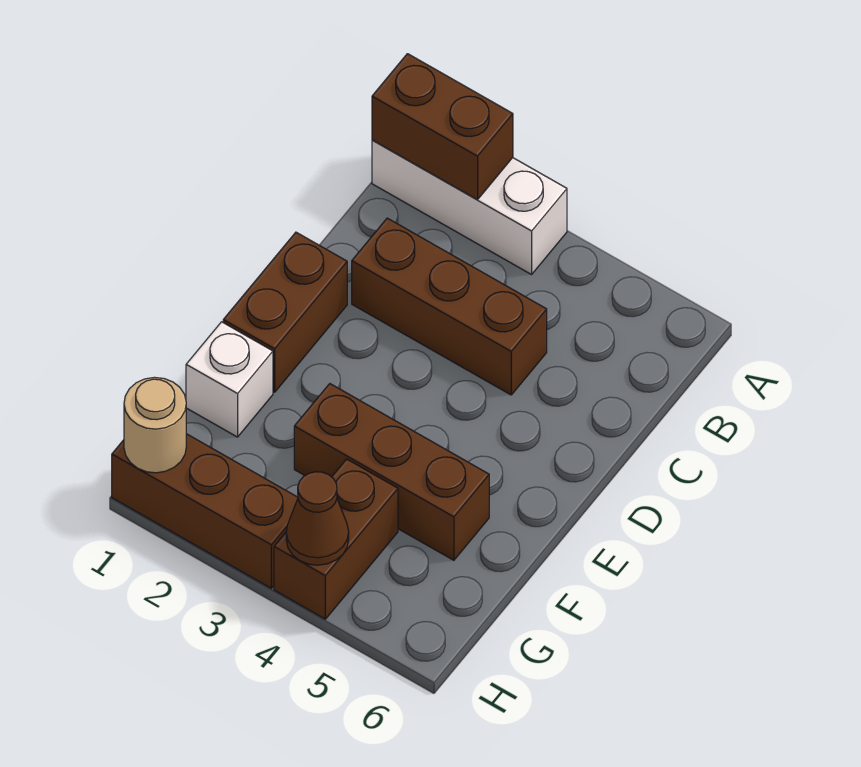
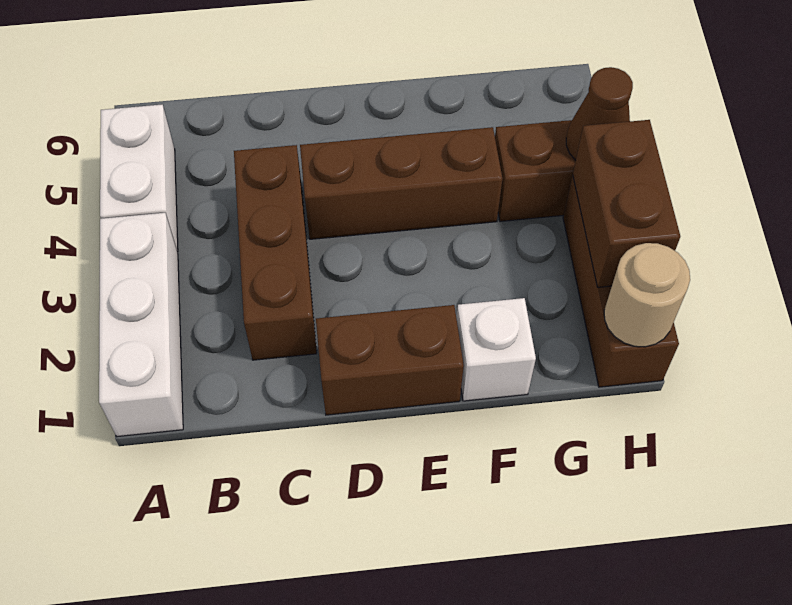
brown brick A1:A2 level 2 -> brown brick H2:H3 level 2
none -> white brick A4:A5 level 1
brown brick F3:F5 level 1 -> brown brick D4:F4 level 1

